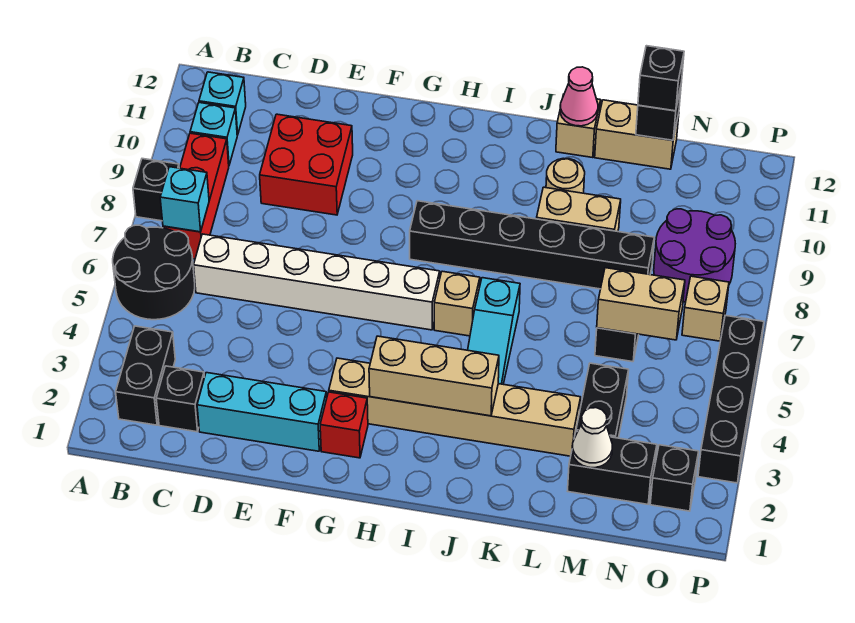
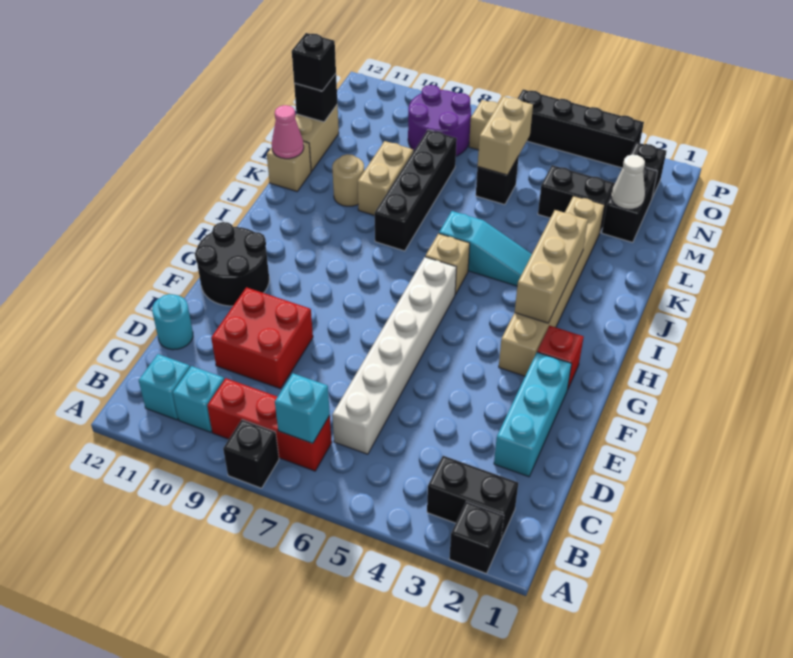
black round brick A5:B6 level 1 -> black round brick F11:G12 level 1
black brick C2 level 1 -> black brick A2 level 1
none -> cyan round brick D12 level 1
black brick H8:M8 level 1 -> black brick J8:M8 level 1

